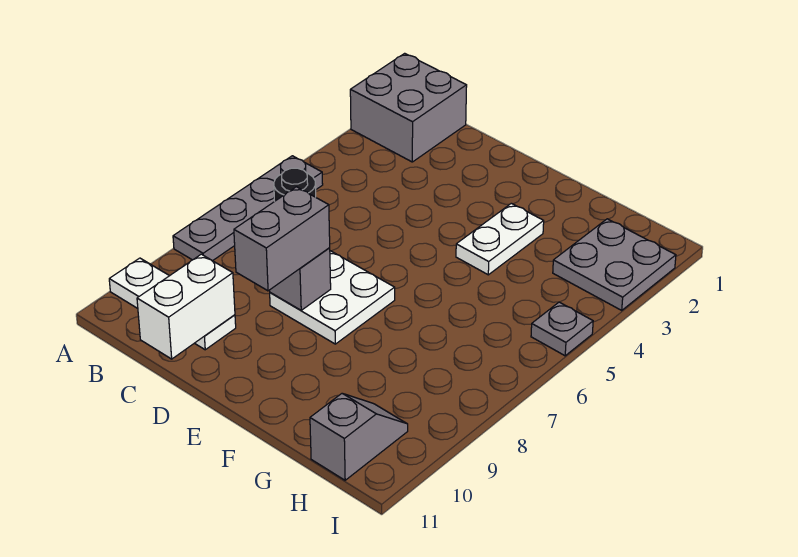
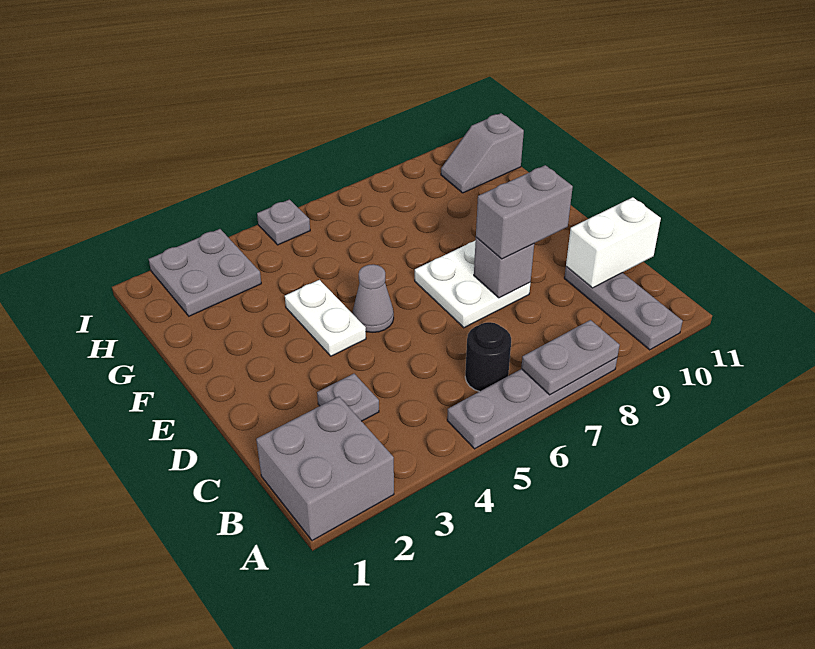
none -> grey plate A7:A8 level 2
white plate A10:C10 level 1 -> grey plate A10:C10 level 1
none -> grey plate C3 level 1
none -> grey cone E5 level 1
white plate F3:F4 level 1 -> white plate E4:F4 level 1

